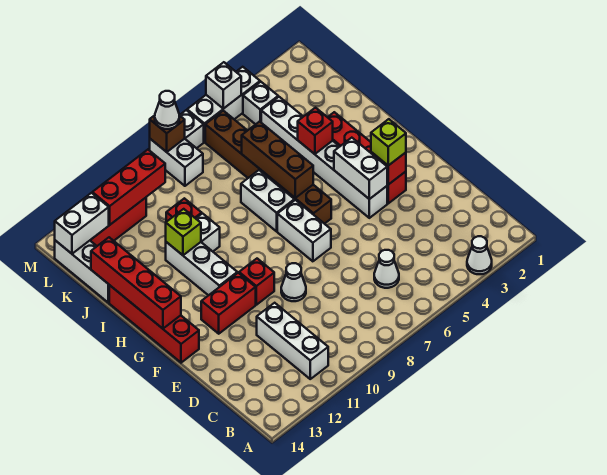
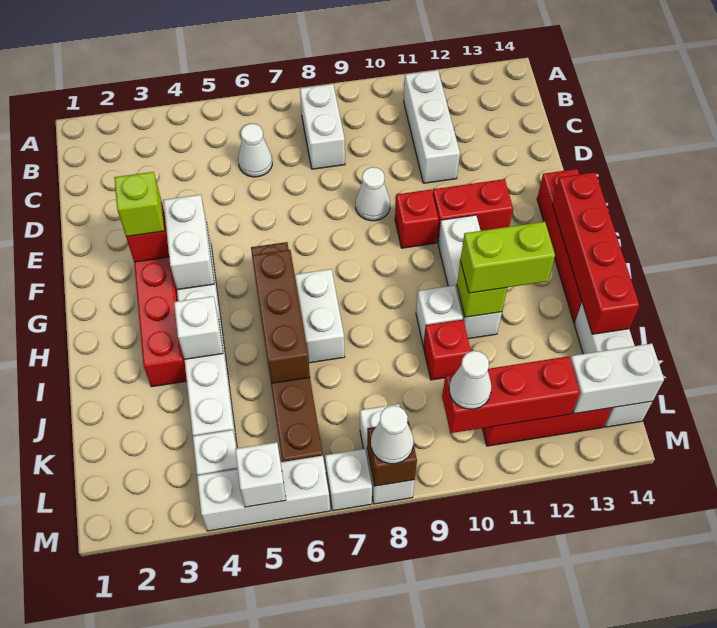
white cone A3 level 1 -> white cone L10 level 3
white brick F7:G7 level 1 -> white brick B8:C8 level 1
red brick I4 level 2 -> white brick I4 level 2
none -> lime brick I11:I12 level 3

